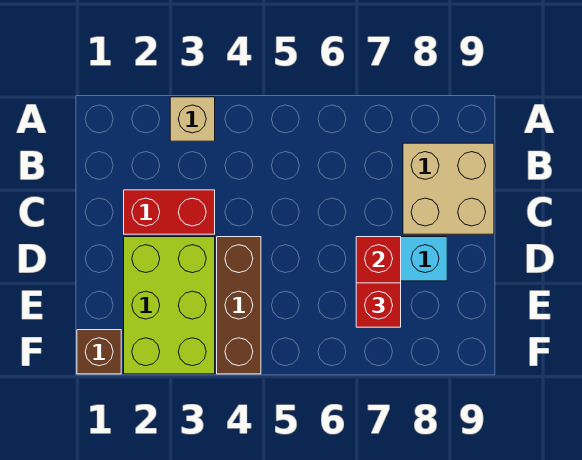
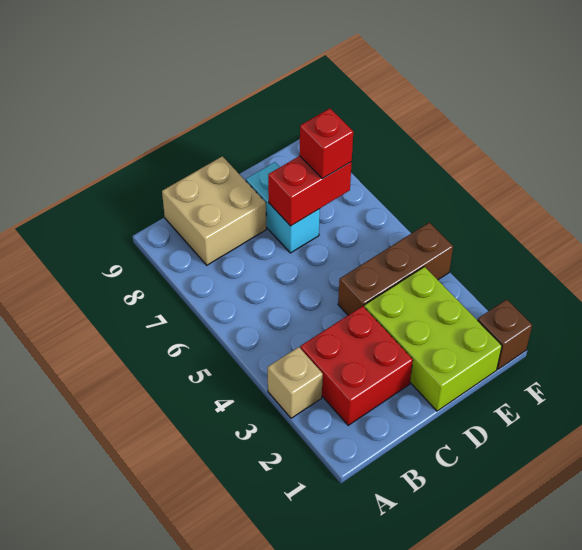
red brick C2:C3 level 1 -> red brick B2:C3 level 1
lime brick D2:F3 level 1 -> lime brick D1:E3 level 1

